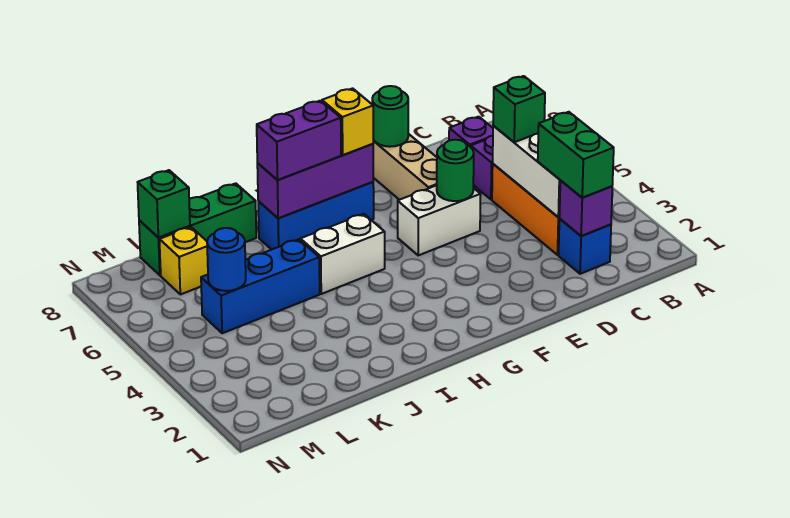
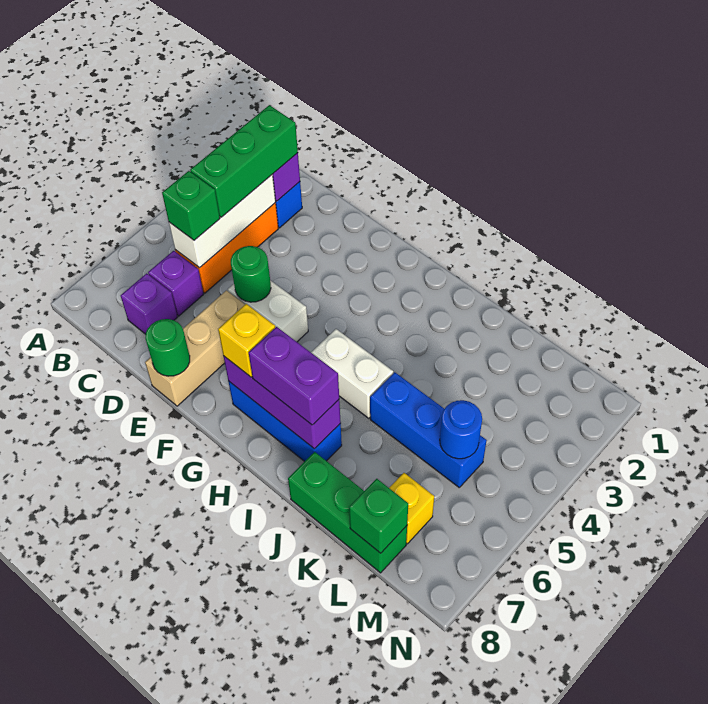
green brick C2:C3 level 3 -> green brick C2:C4 level 3

